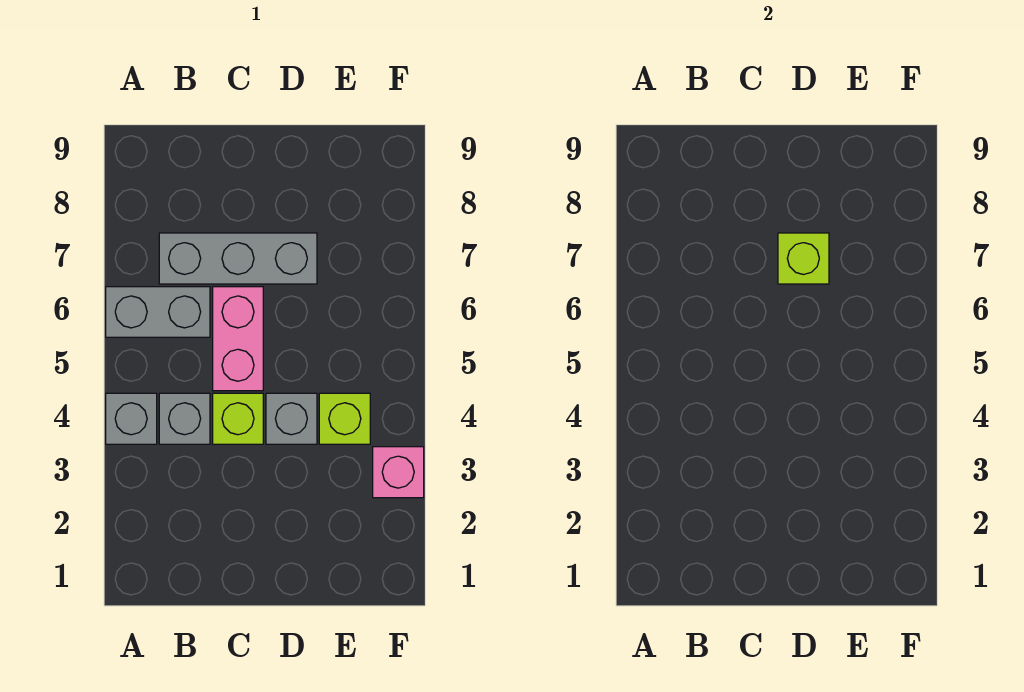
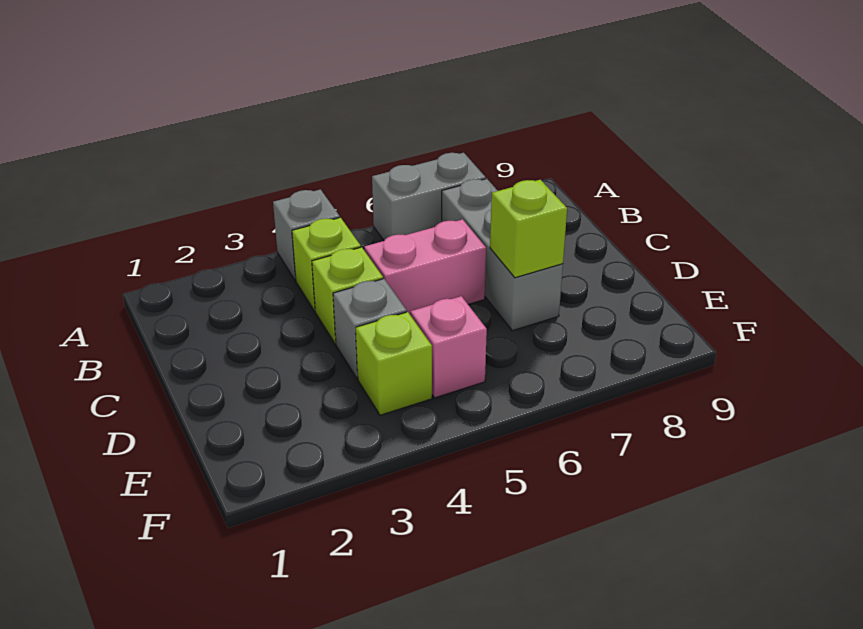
grey brick A6:B6 level 1 -> grey brick A6:A7 level 1
grey brick B4 level 1 -> lime brick B4 level 1
pink brick F3 level 1 -> pink brick E5 level 1

